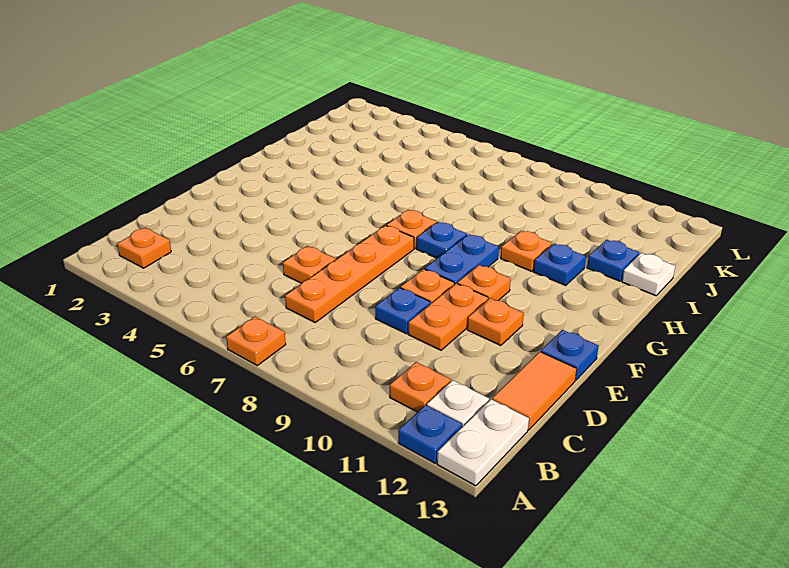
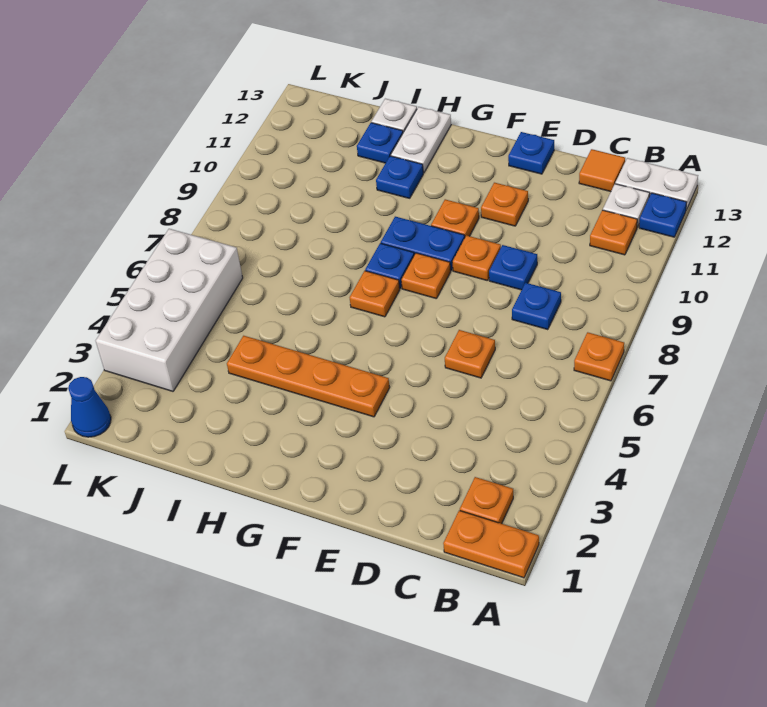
orange plate C7:F7 level 1 -> orange plate F4:I4 level 1
none -> blue plate C8 level 1
orange tile C13:D13 level 1 -> orange tile C13 level 1
orange plate D10:E10 level 1 -> orange plate A1:B1 level 1
orange plate H10 level 1 -> orange plate F8 level 1
none -> white plate H12:H13 level 1
none -> white brick K3:L6 level 1
none -> blue cone L1 level 1

